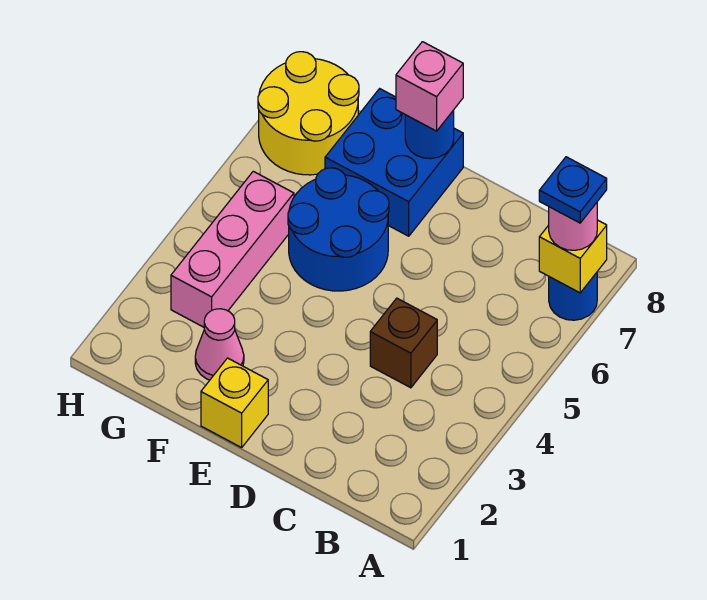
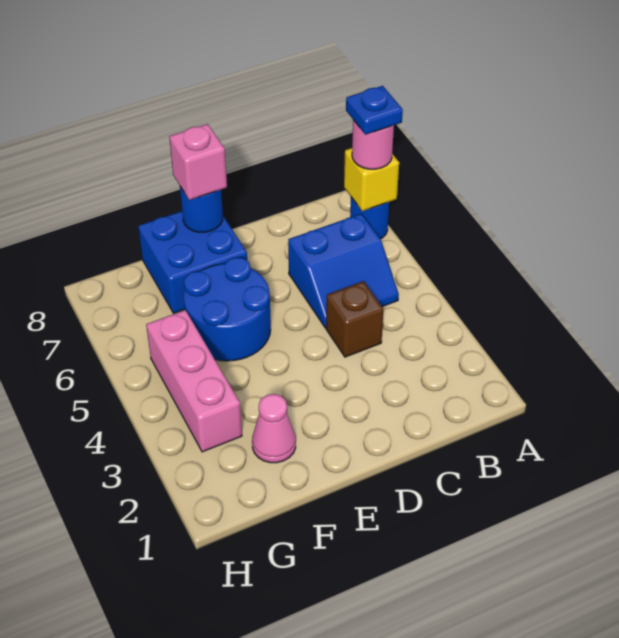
none -> blue slope B5:C6 level 1 top 6
yellow brick E1 level 1 -> none
yellow round brick G7:H8 level 1 -> none

